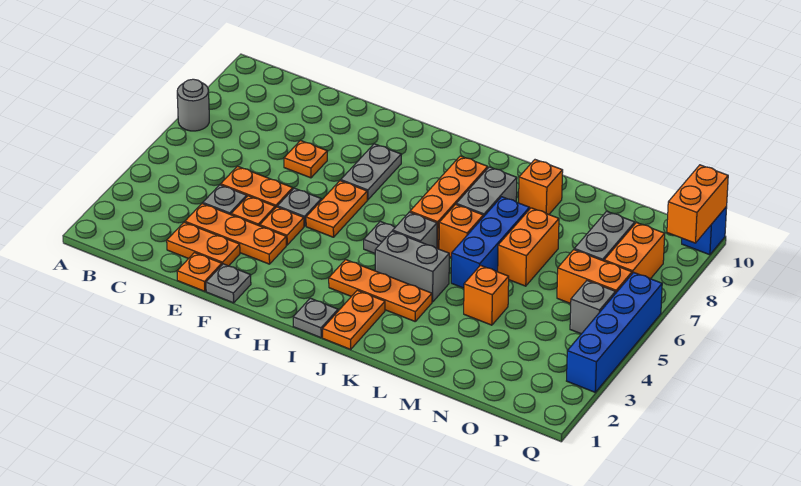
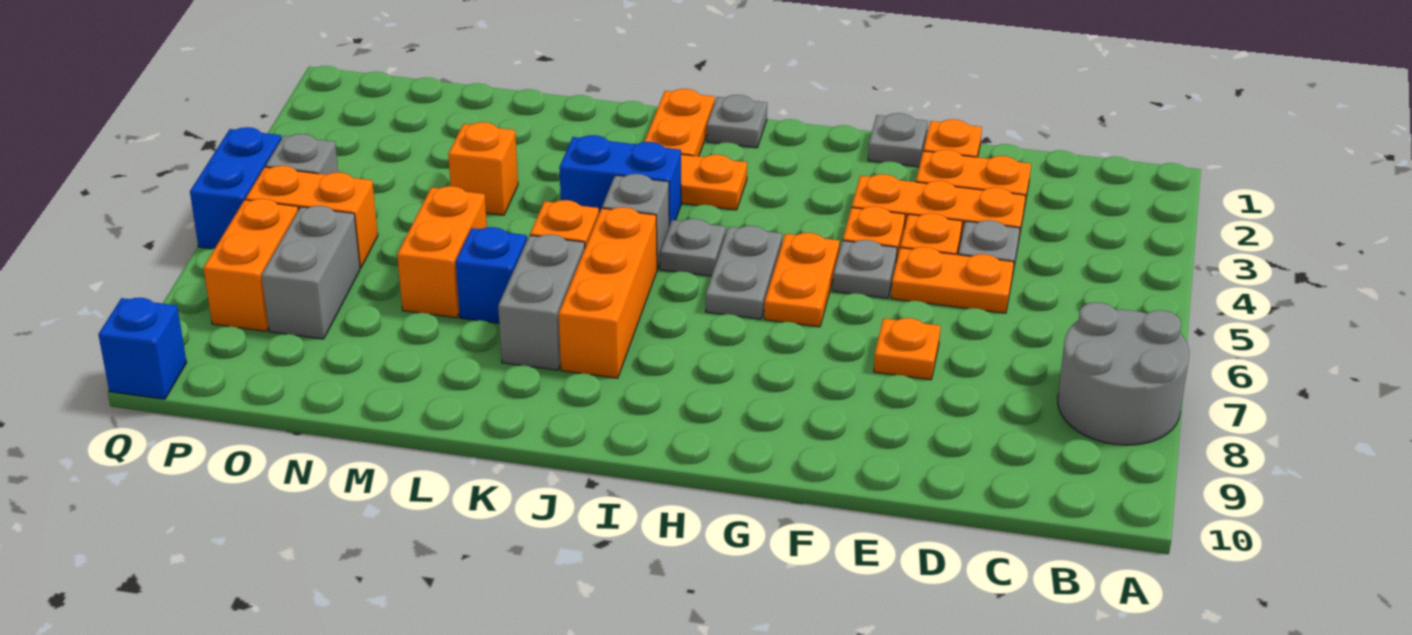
grey round brick A7 level 1 -> grey round brick A7:B8 level 1
grey plate G7:G8 level 1 -> grey plate H5:H6 level 1
grey brick J4:K4 level 1 -> blue brick J4:K4 level 1
blue brick L5:L7 level 1 -> blue brick L7 level 1
orange brick L9 level 1 -> none
blue brick Q3:Q6 level 1 -> blue brick Q5:Q6 level 1
orange brick Q9:Q10 level 2 -> none

